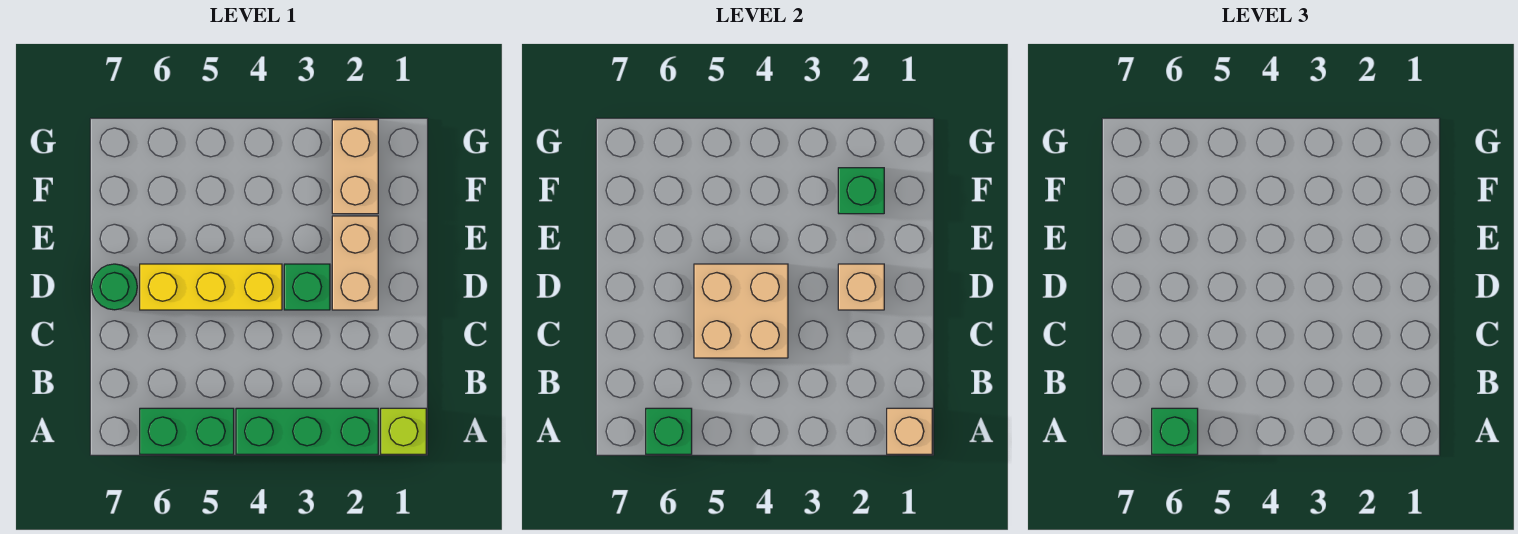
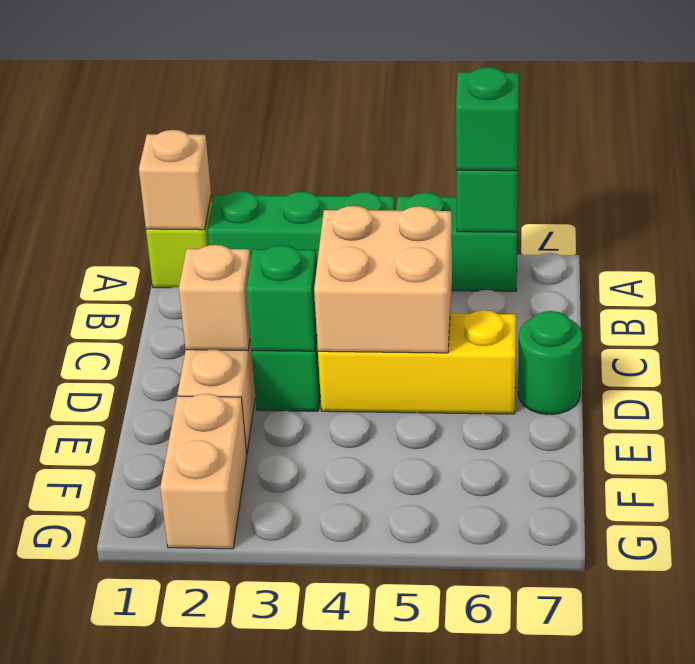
green brick F2 level 2 -> green brick D3 level 2

